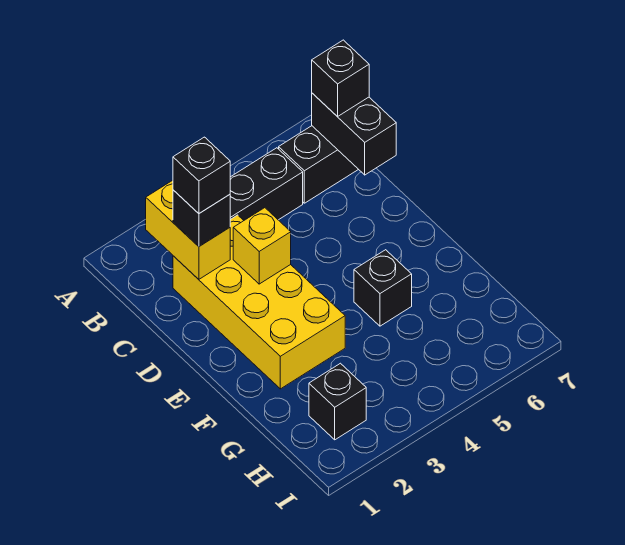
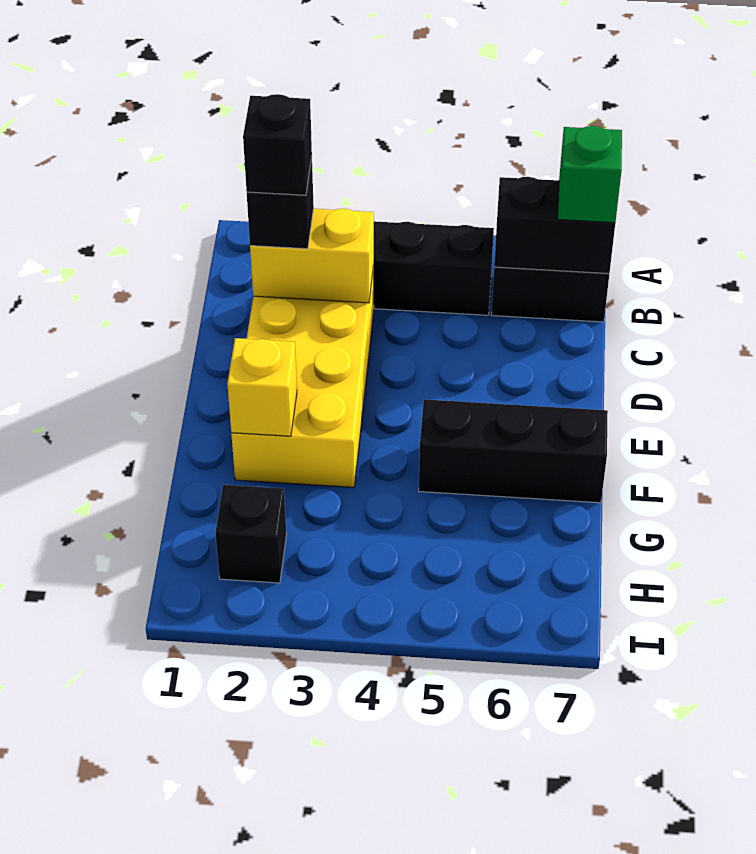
yellow brick B2:C2 level 2 -> yellow brick C2:C3 level 2
black brick B7:C7 level 2 -> black brick B6:B7 level 2
black brick B7 level 3 -> green brick B7 level 3
yellow brick D3 level 2 -> yellow brick F2 level 2
black brick F5 level 1 -> black brick F5:F7 level 1

